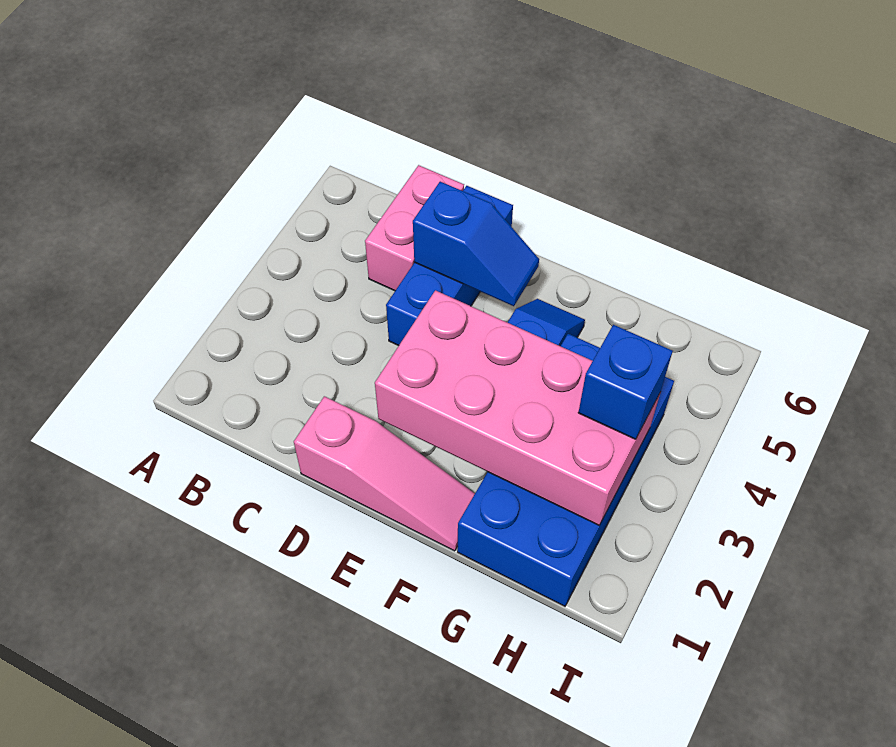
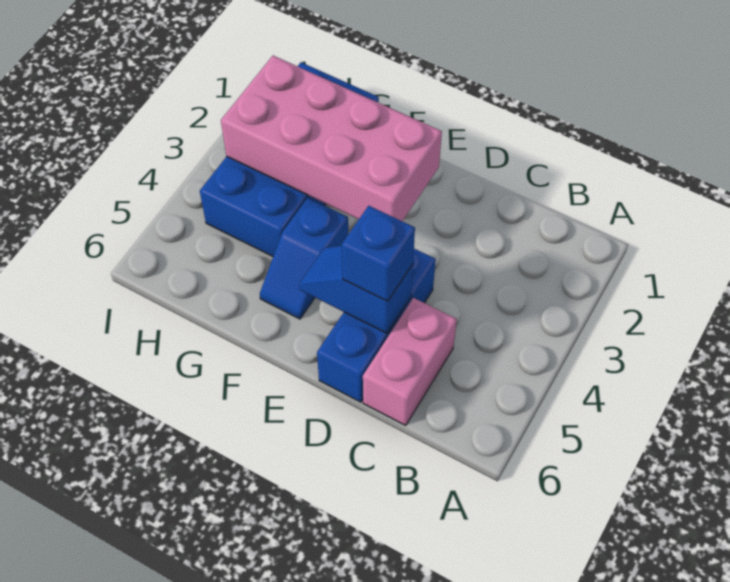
pink slope D1:F1 level 1 top D -> none
blue brick H3 level 3 -> blue brick D5 level 3

